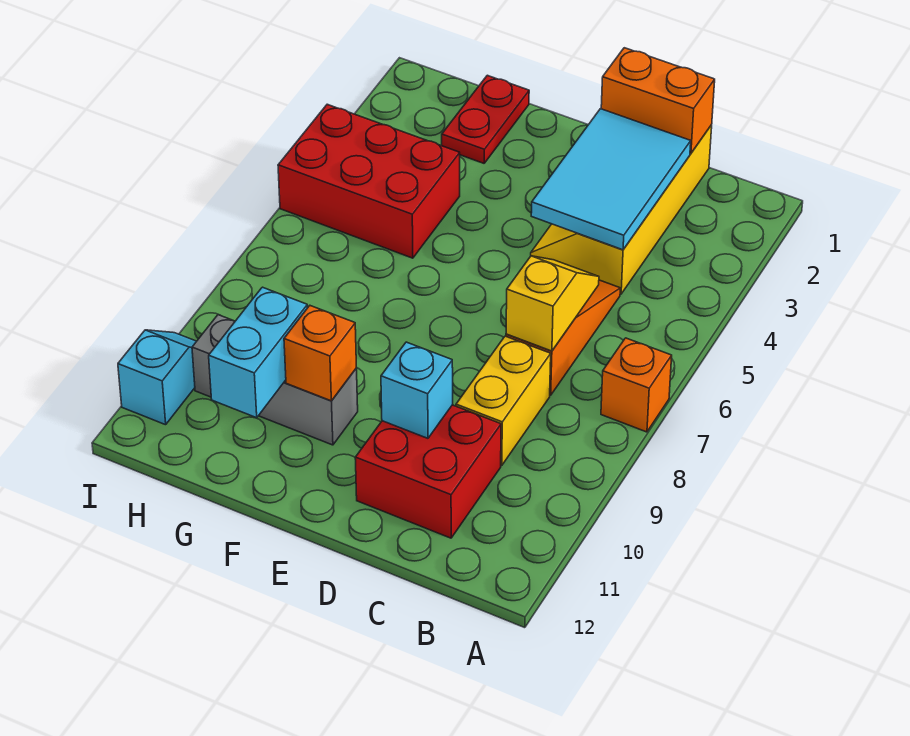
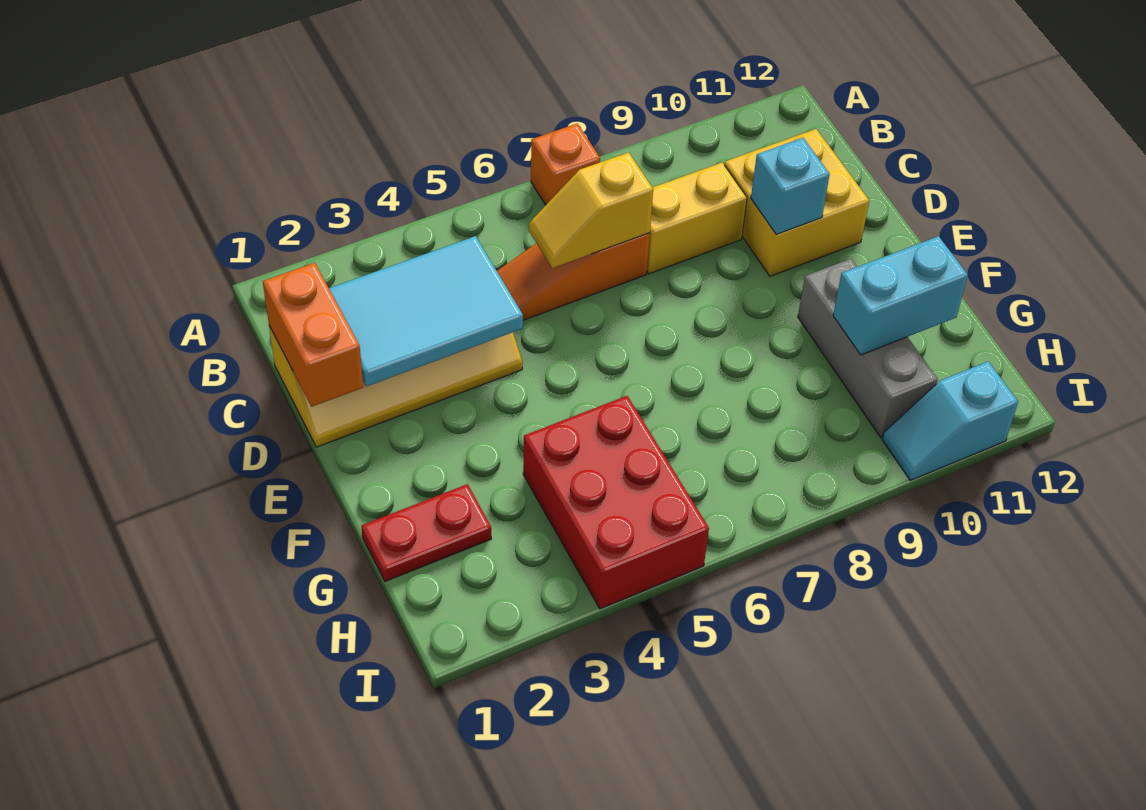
red brick C10:D11 level 1 -> yellow brick C10:D11 level 1
orange brick F10 level 2 -> none

